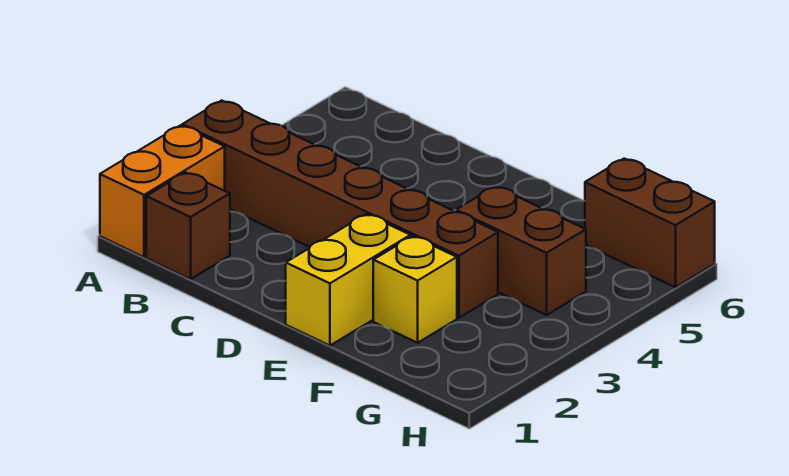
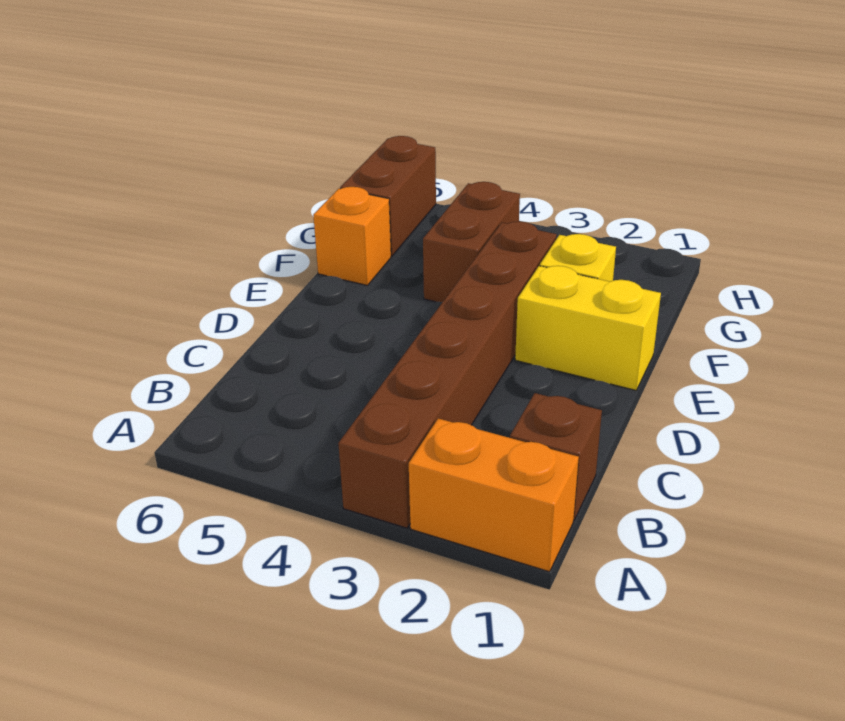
none -> orange brick F6 level 1

